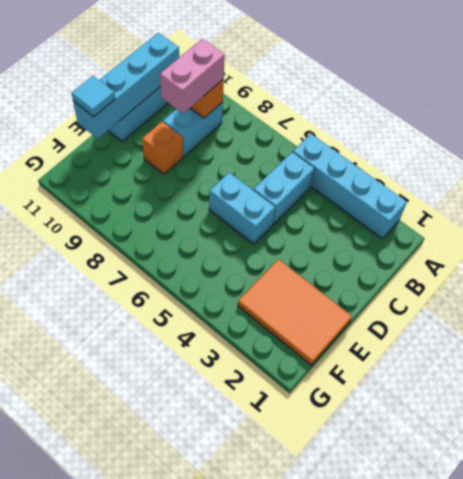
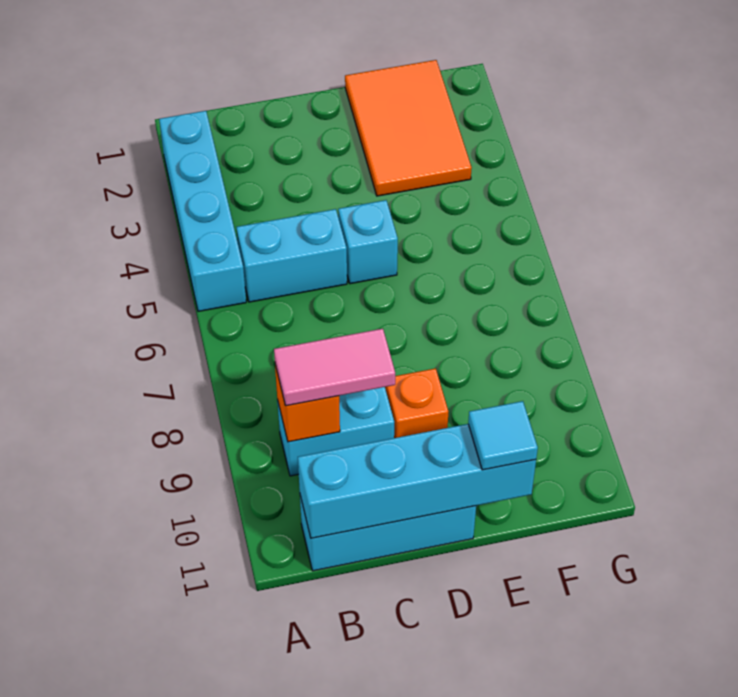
pink brick B9:C9 level 3 -> pink tile B9:C9 level 3
cyan brick D5:D6 level 1 -> cyan brick D5 level 1

